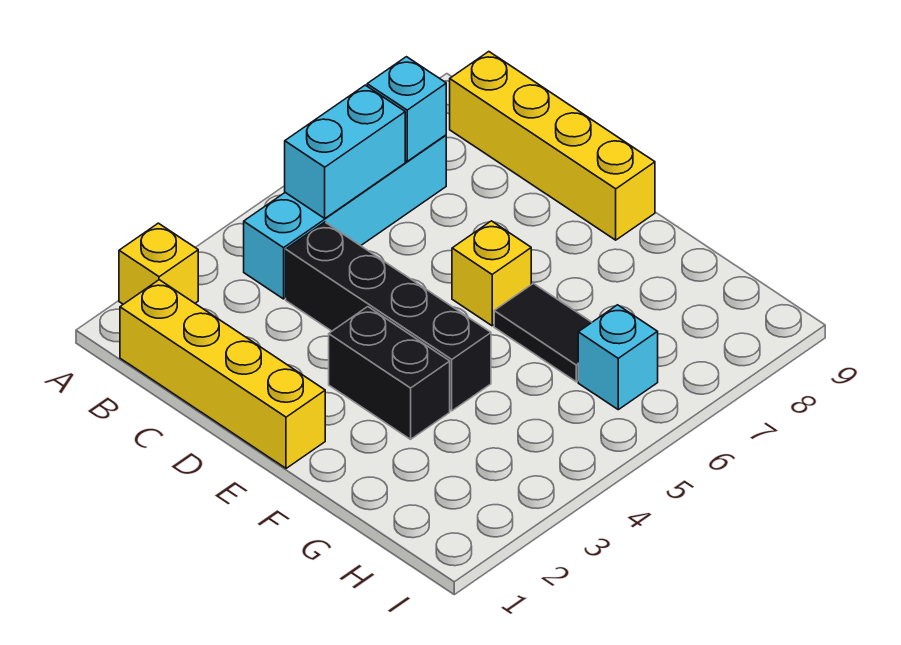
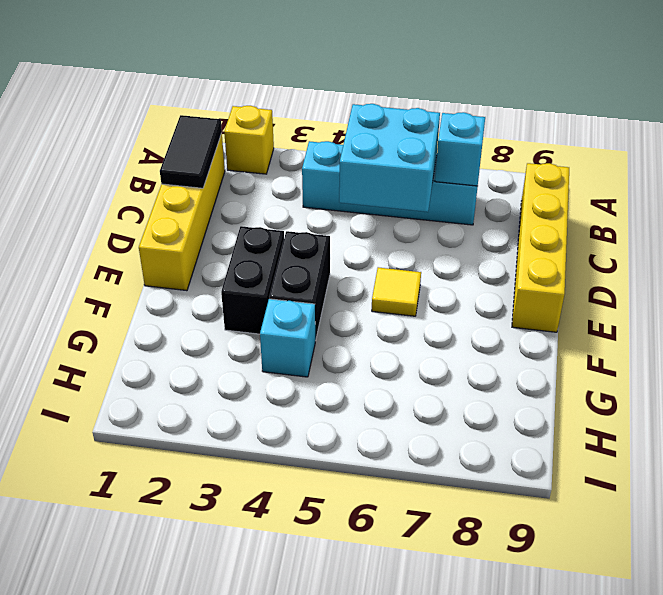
cyan brick B5:B6 level 2 -> cyan brick B5:C6 level 2
black brick C4:F4 level 1 -> black brick E4:F4 level 1
yellow brick E6 level 1 -> yellow tile E6 level 1
black tile F6:G6 level 1 -> black tile B1:C1 level 2
cyan brick H6 level 1 -> cyan brick G4 level 1

